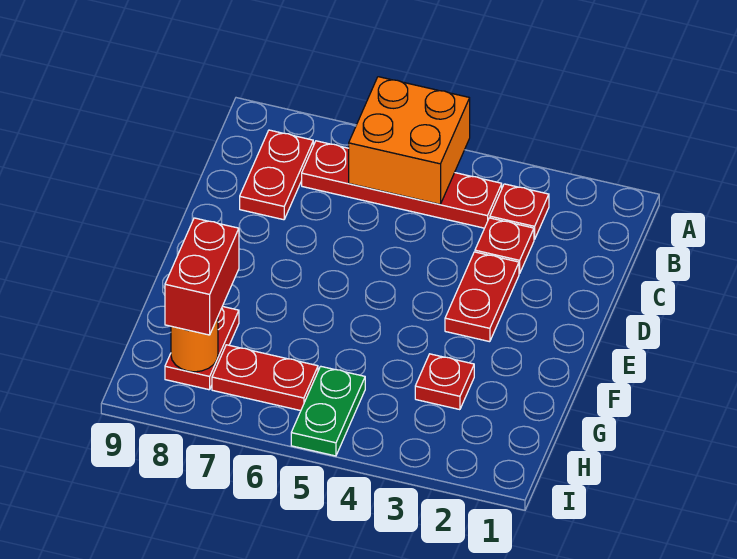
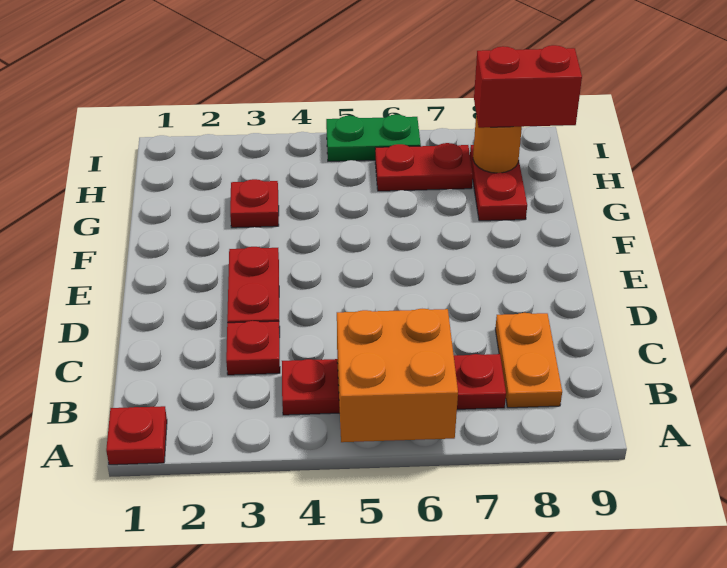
red plate B3 level 1 -> red plate A1 level 1
red plate B8:C8 level 1 -> orange plate B8:C8 level 1
red brick G8:H8 level 3 -> red brick H8:H9 level 3
green plate H5:I5 level 1 -> green plate I5:I6 level 1

